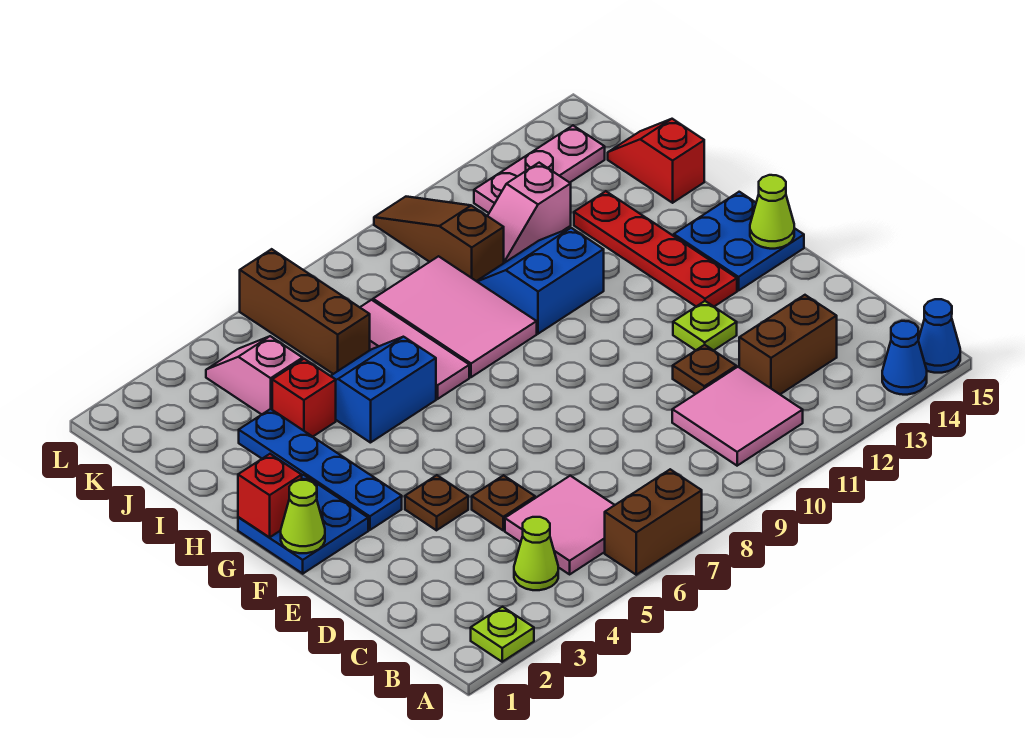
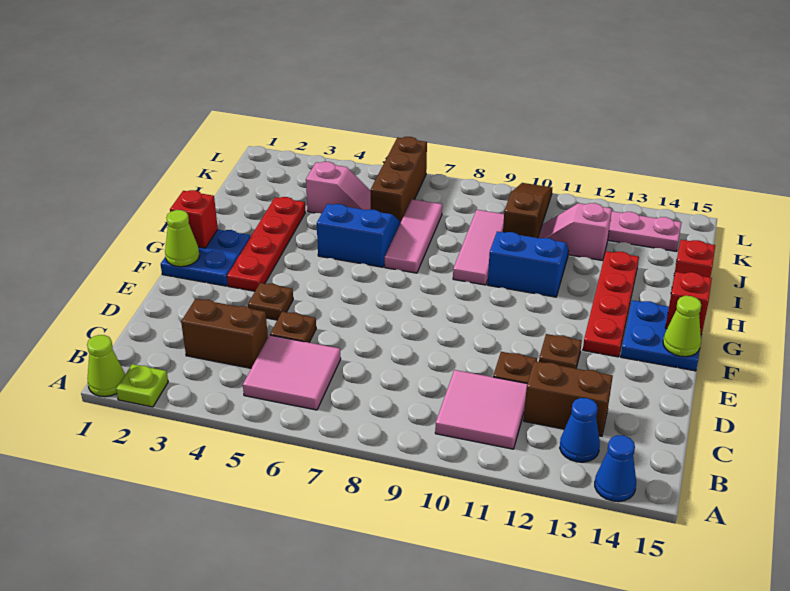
brown brick A6:A7 level 1 -> brown brick C3:C4 level 1
blue cone A15 level 1 -> blue cone B13 level 1
lime cone B4 level 1 -> lime cone A1 level 1
lime plate E12 level 1 -> brown plate E12 level 1
blue plate F3:I3 level 1 -> red plate F3:I3 level 1
pink tile H8:J9 level 1 -> pink tile H9:J9 level 1
red brick I4 level 1 -> red brick G15 level 2
pink slope J4:K4 level 1 top J -> pink slope J4:J5 level 1 top 4

